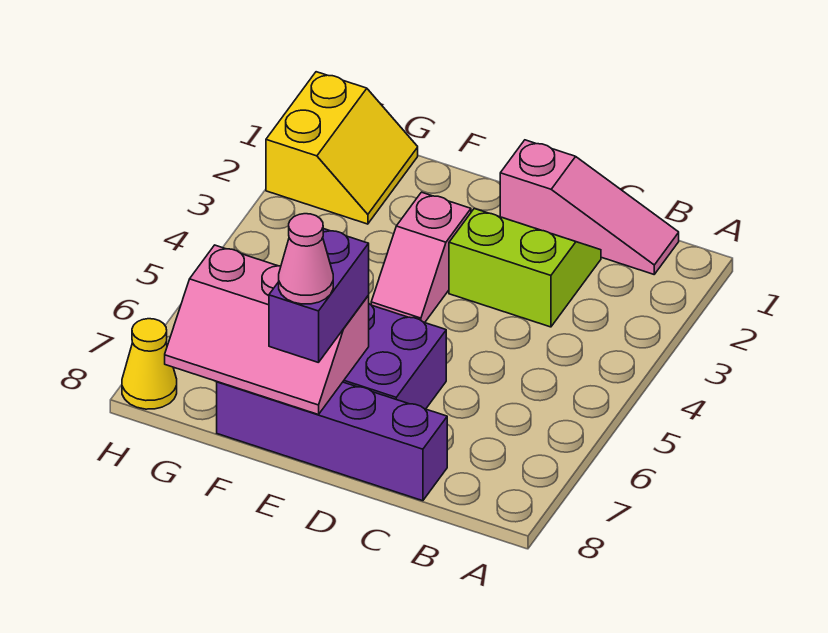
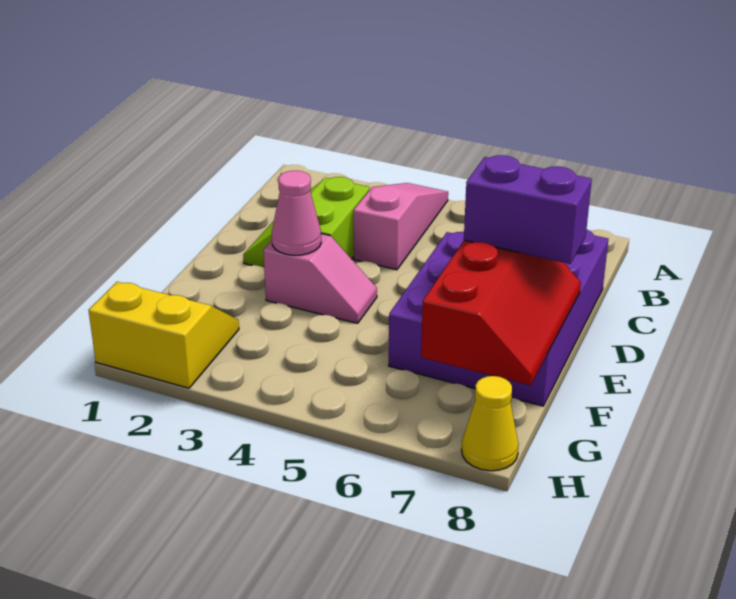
pink slope B1:D1 level 1 top D -> pink slope A4:C4 level 1 top C
pink slope E7:G8 level 2 top 7 -> red slope E7:G8 level 2 top 7
pink cone E8 level 4 -> pink cone E3 level 2

